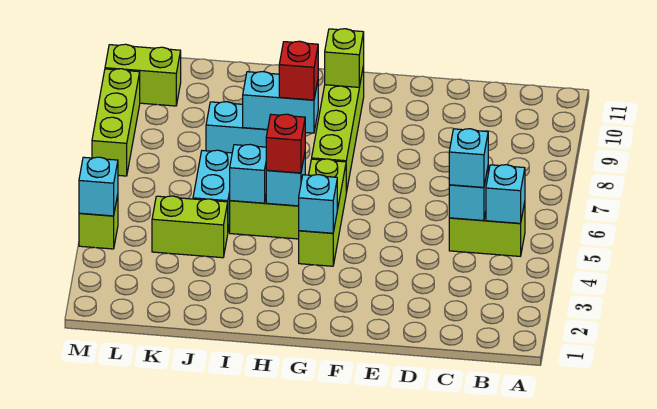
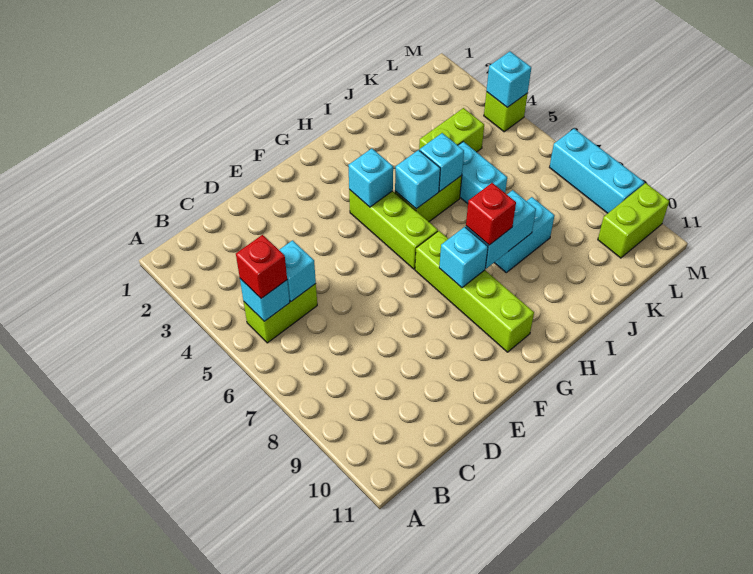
cyan brick C5 level 3 -> cyan brick G8 level 2
lime brick G10 level 2 -> none
red brick H5 level 3 -> red brick B5 level 3
lime brick M7:M9 level 1 -> cyan brick M7:M9 level 1

